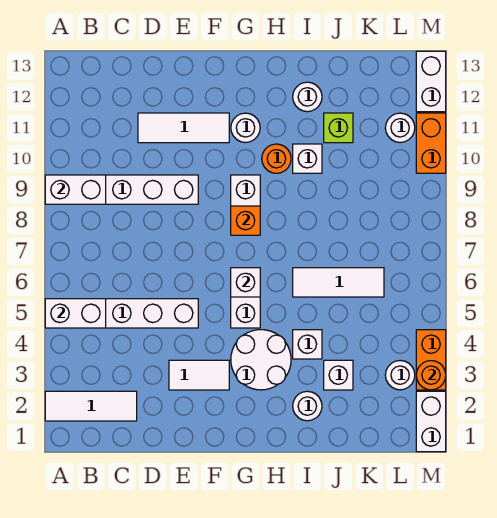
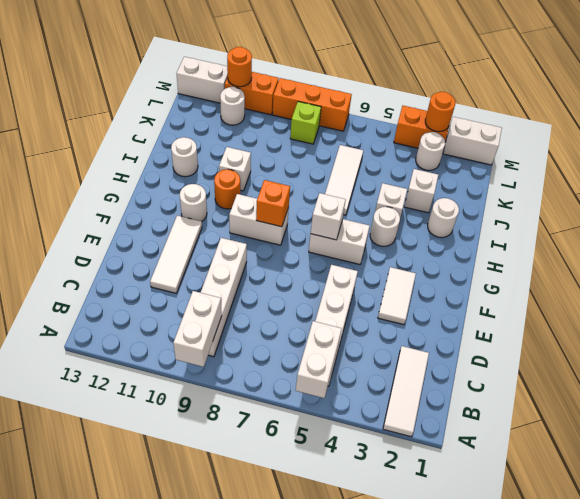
white round brick G3:H4 level 1 -> white round brick H4 level 1
lime brick J11 level 1 -> lime brick L8 level 1
none -> orange brick M7:M9 level 1
none -> orange round brick M11 level 2

